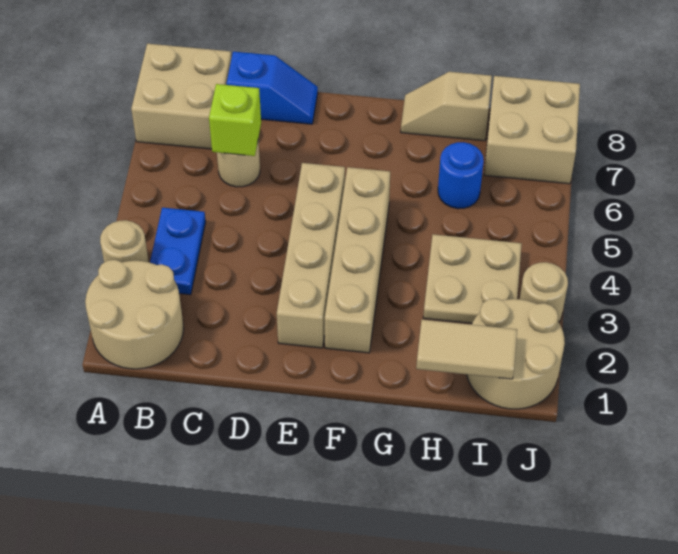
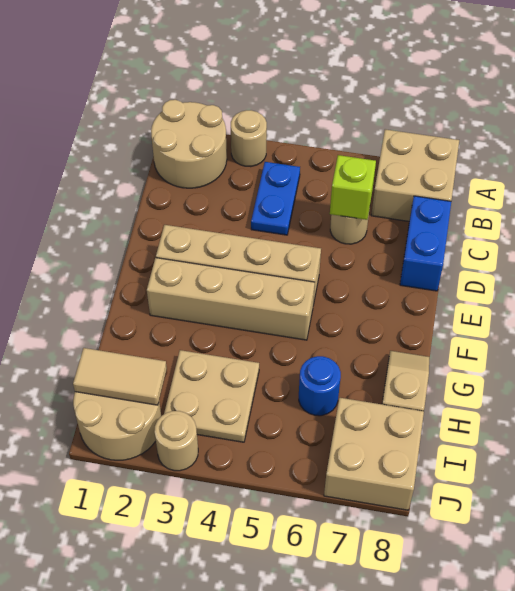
blue plate B3:B4 level 1 -> blue plate B4:C4 level 1
blue slope C8:D8 level 1 top C -> blue brick C8:D8 level 1
tan tile H1:I1 level 2 -> tan tile I1:I2 level 2

